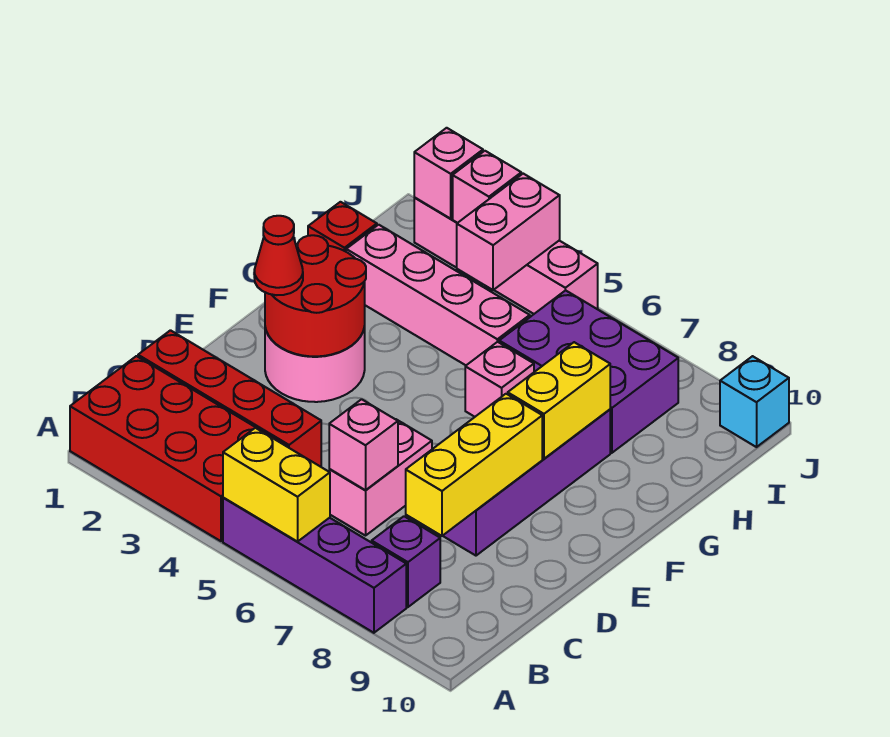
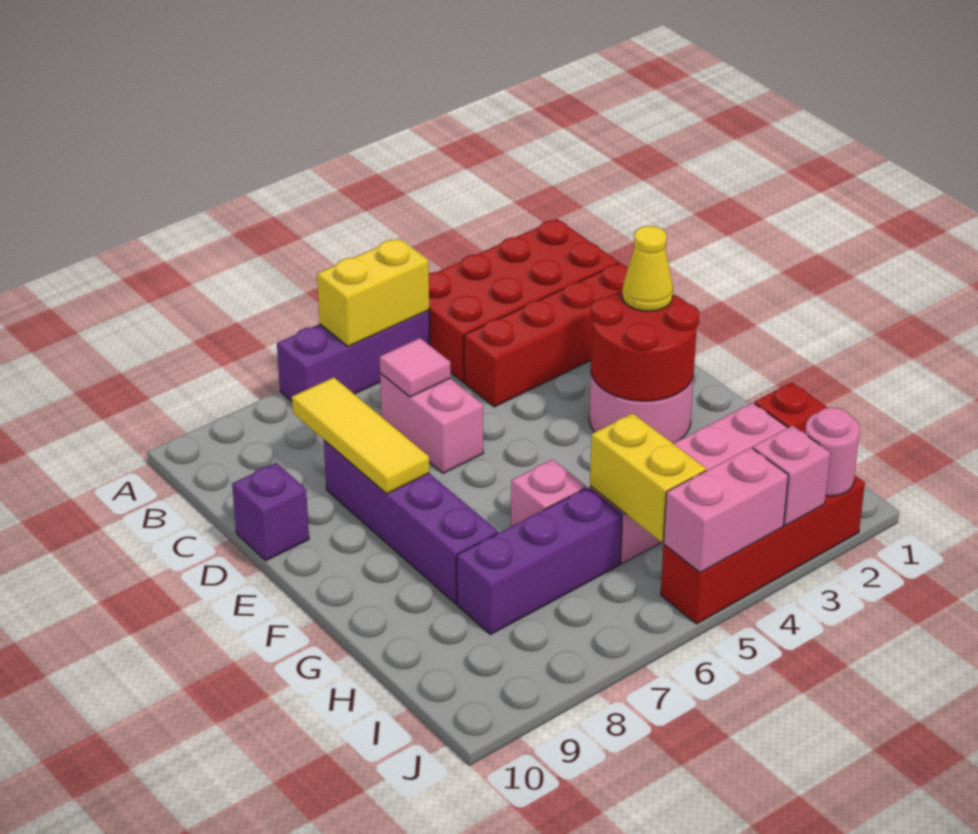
purple brick A5:A8 level 1 -> purple brick A5:A7 level 1
purple brick B8 level 1 -> purple brick D10 level 1
pink brick C6 level 2 -> pink tile C6 level 2
yellow brick C8:E8 level 2 -> yellow tile C8:E8 level 2
red cone E2 level 3 -> yellow cone E2 level 3
yellow brick F8:G8 level 2 -> yellow brick H5:I5 level 2
purple brick H6:I8 level 1 -> purple brick H6:H8 level 1
pink brick I4:J4 level 2 -> pink brick J4:J5 level 2
pink brick J2:J5 level 1 -> red brick J2:J5 level 1
pink brick J2 level 2 -> pink round brick J2 level 2
cyan brick J10 level 1 -> none

